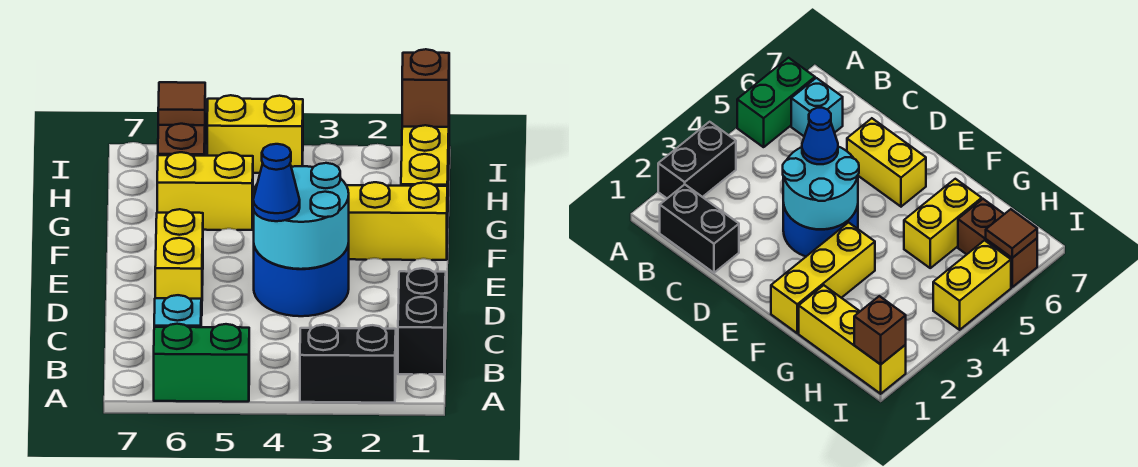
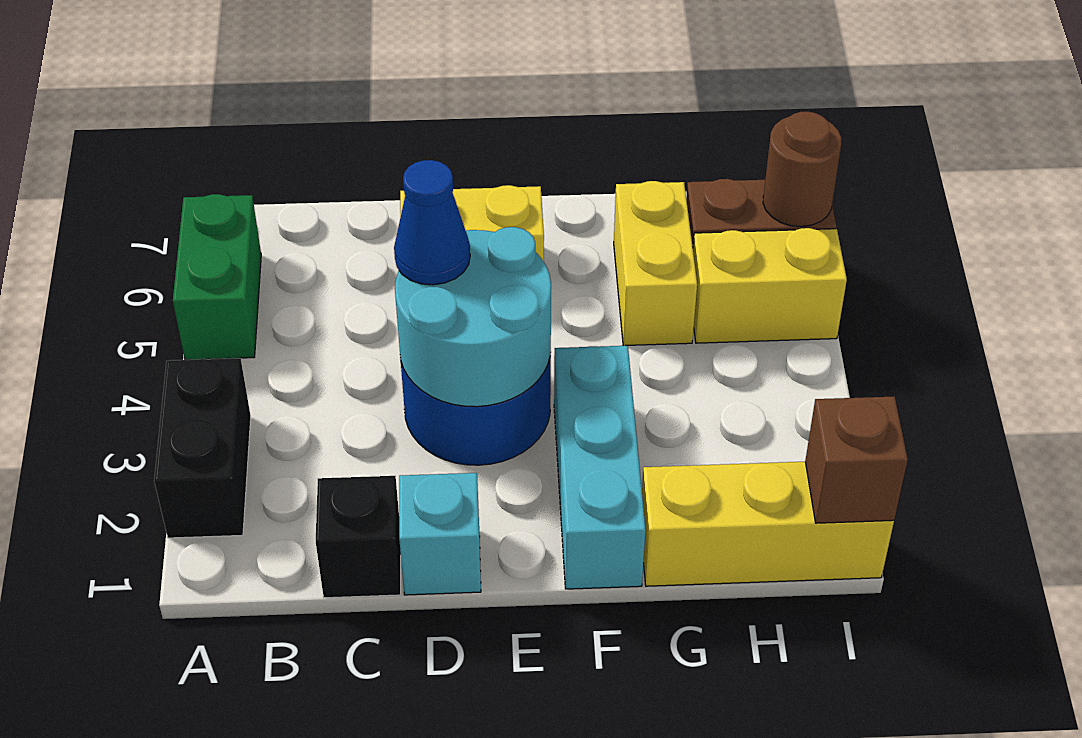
black brick B1:C1 level 1 -> black brick C1 level 1
cyan brick B6 level 1 -> cyan brick D1 level 1
yellow brick F1:F3 level 1 -> cyan brick F1:F3 level 1
yellow brick I4:I5 level 1 -> yellow brick H5:I5 level 1
brown tile I6 level 2 -> brown round brick I6 level 2

